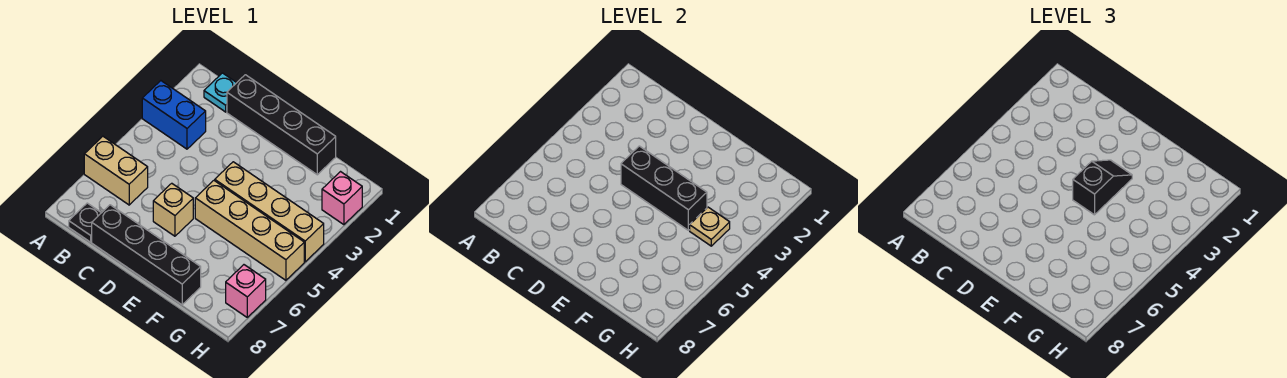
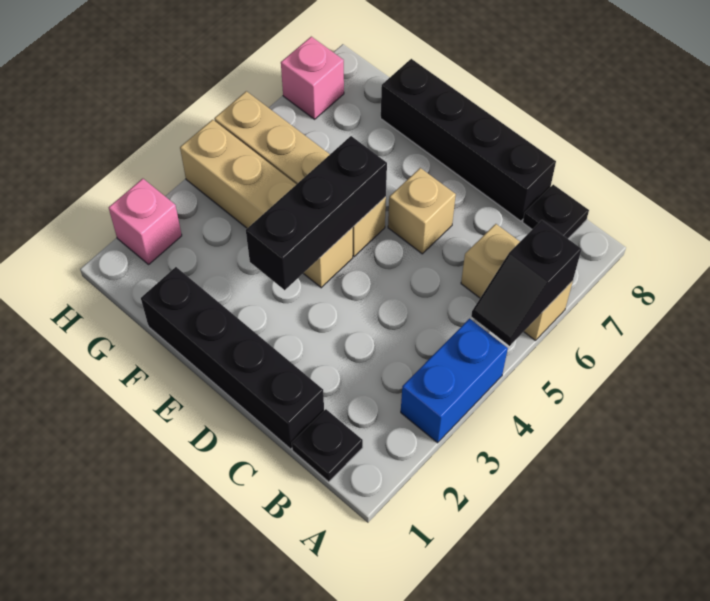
blue brick A3:B3 level 1 -> blue brick A3:A4 level 1
cyan plate B1 level 1 -> black plate B1 level 1
black brick D4:F4 level 2 -> black brick E3:E5 level 2
black slope E3:E4 level 3 top 4 -> black slope A5:A6 level 2 top 6
tan plate G4 level 2 -> none

